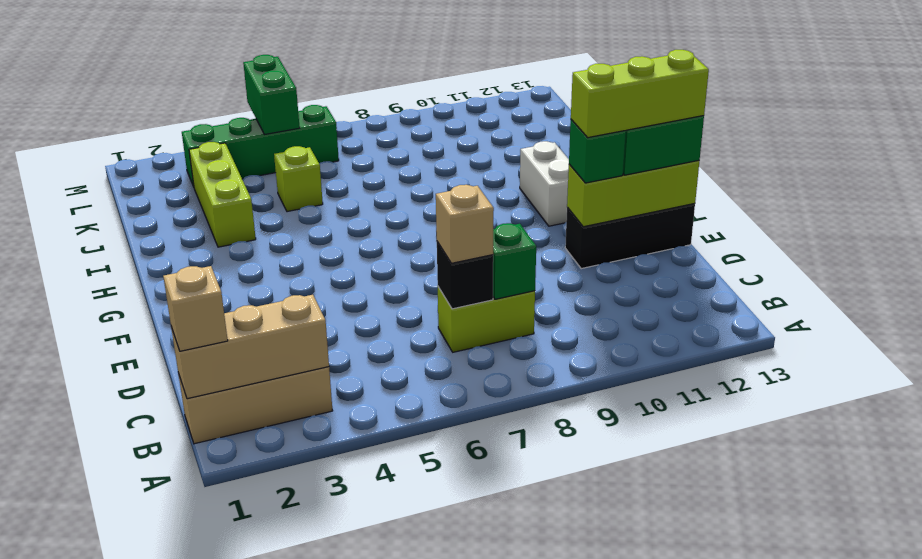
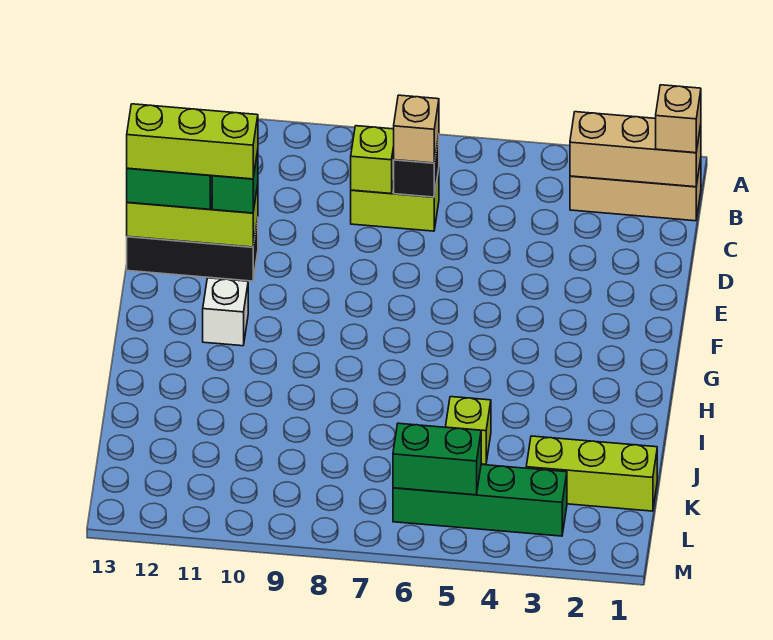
green brick C8 level 2 -> lime brick C8 level 2
white brick G11:H11 level 1 -> white brick G11 level 1
lime brick I3:K3 level 1 -> lime brick K1:K3 level 1
green brick L5:M5 level 2 -> green brick L5:L6 level 2

